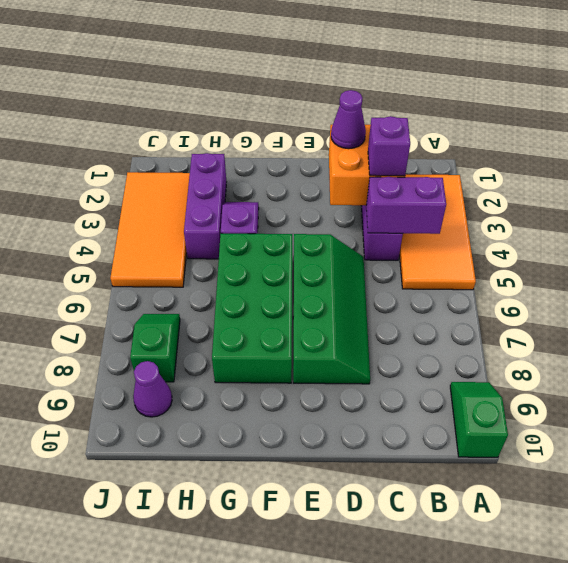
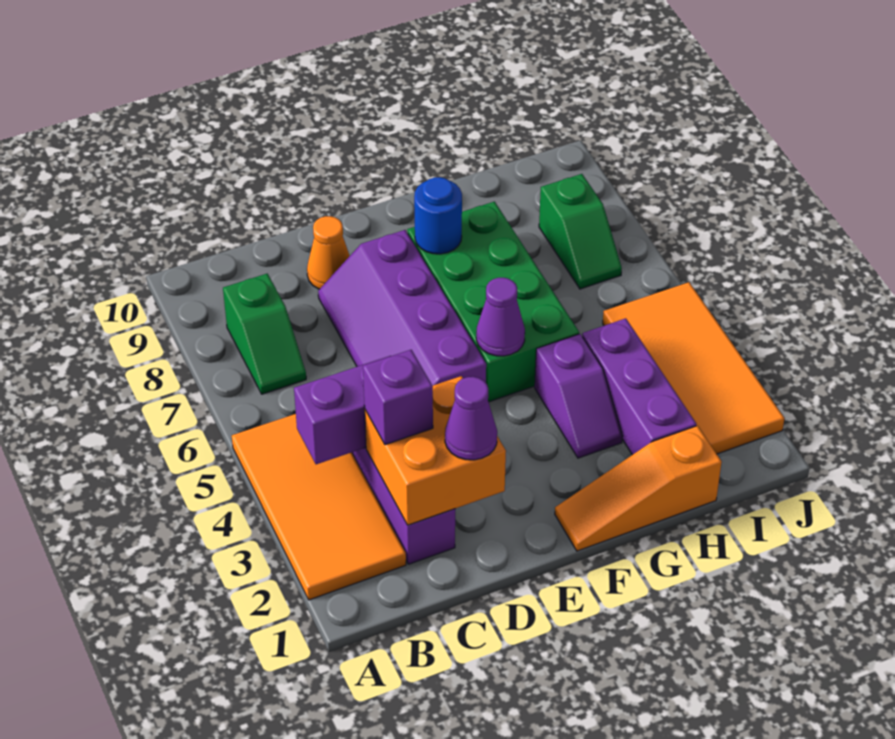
green slope A9:A10 level 1 top 10 -> green slope B7:B8 level 1 top 8
green slope D5:E8 level 1 top E -> purple slope D5:E8 level 1 top E
none -> orange cone D9 level 1
none -> orange slope F1:H1 level 1 top H
none -> blue round brick F8 level 2
purple cone I9 level 1 -> purple cone F5 level 2

